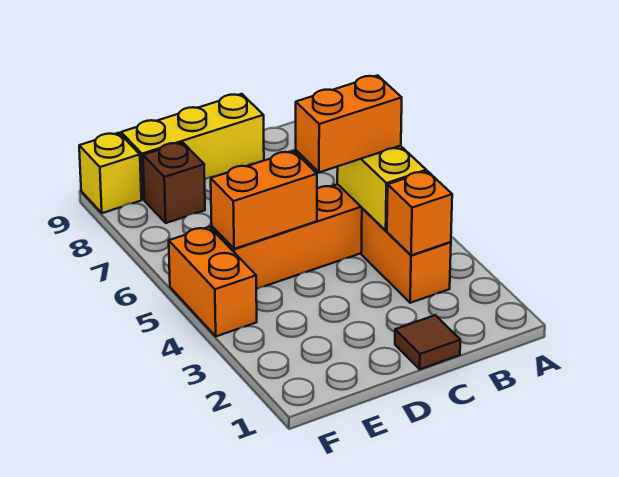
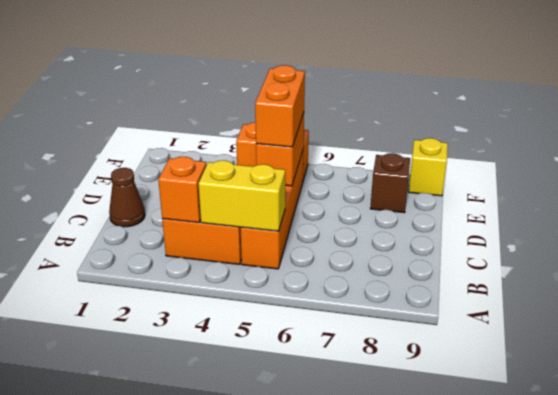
orange brick B5:C5 level 3 -> orange brick D5:E5 level 3
brown tile C1 level 1 -> brown cone C1 level 1
yellow brick C9:E9 level 1 -> none

